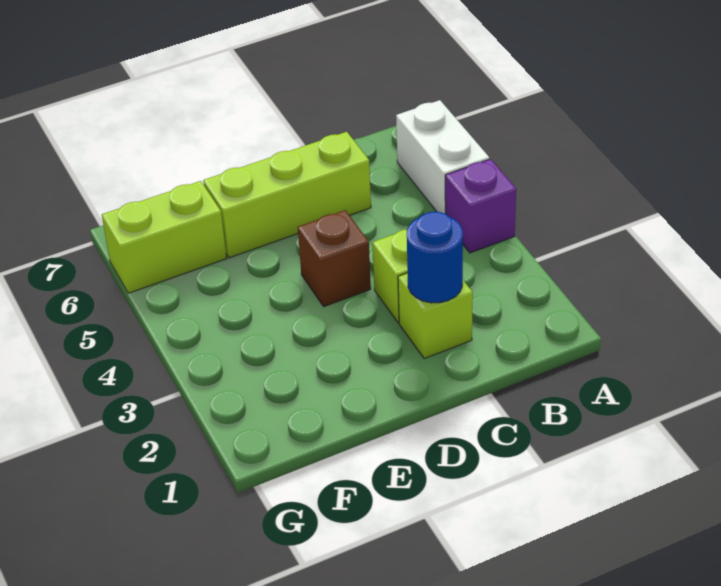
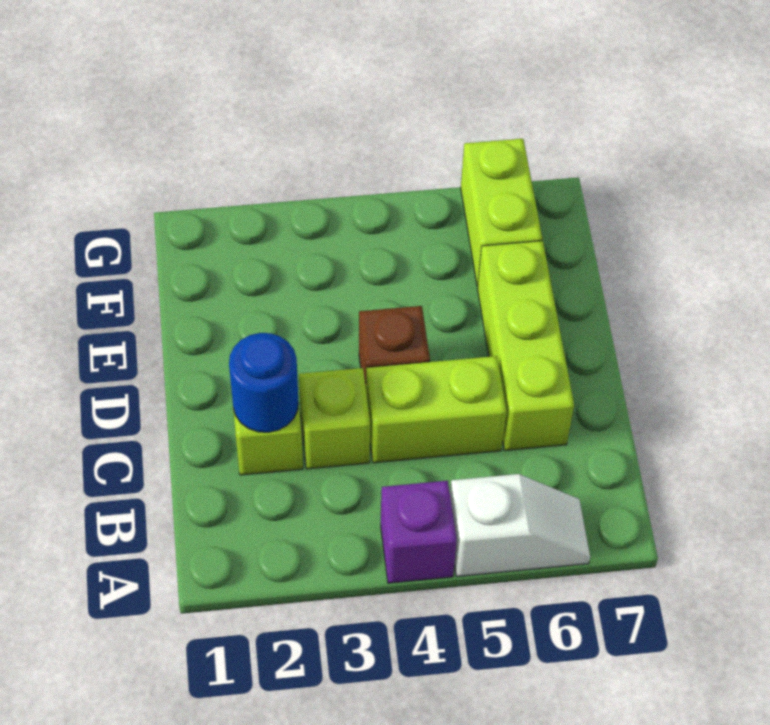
white brick A5:A6 level 1 -> white slope A5:A6 level 1 top 5
none -> lime brick C4:C5 level 1

